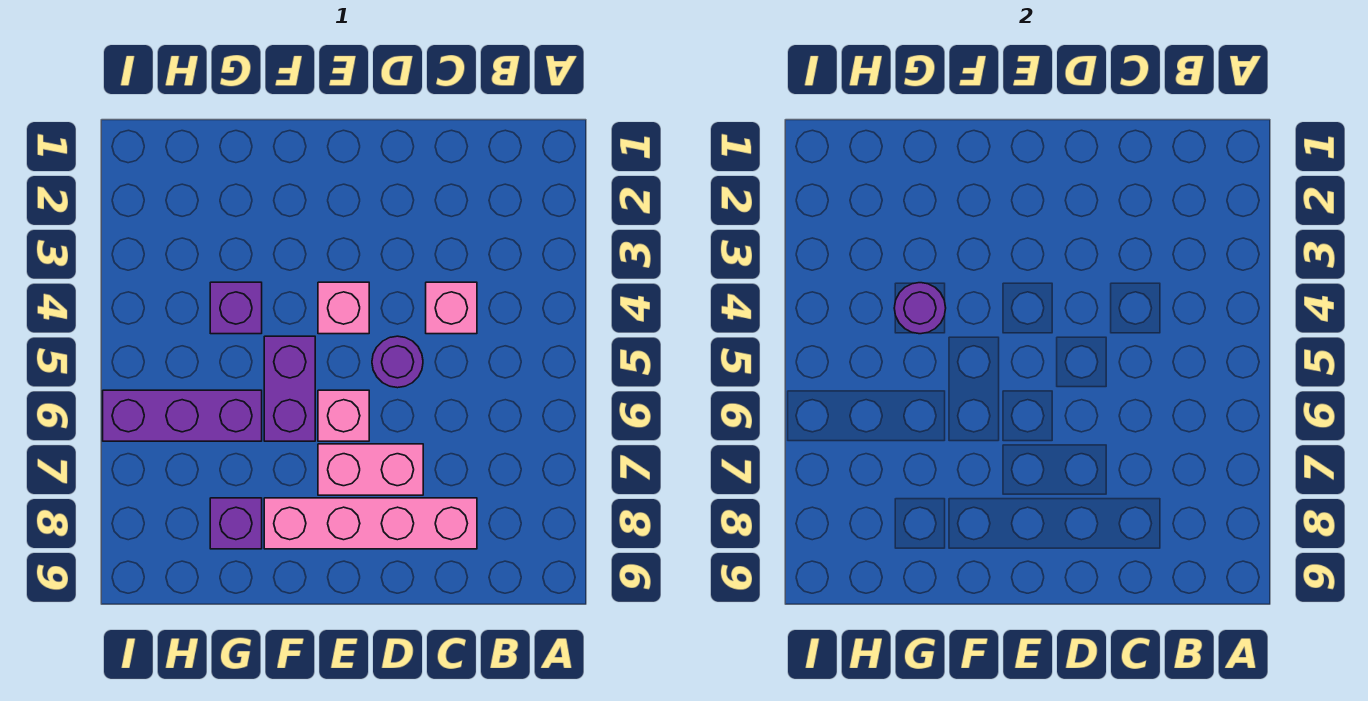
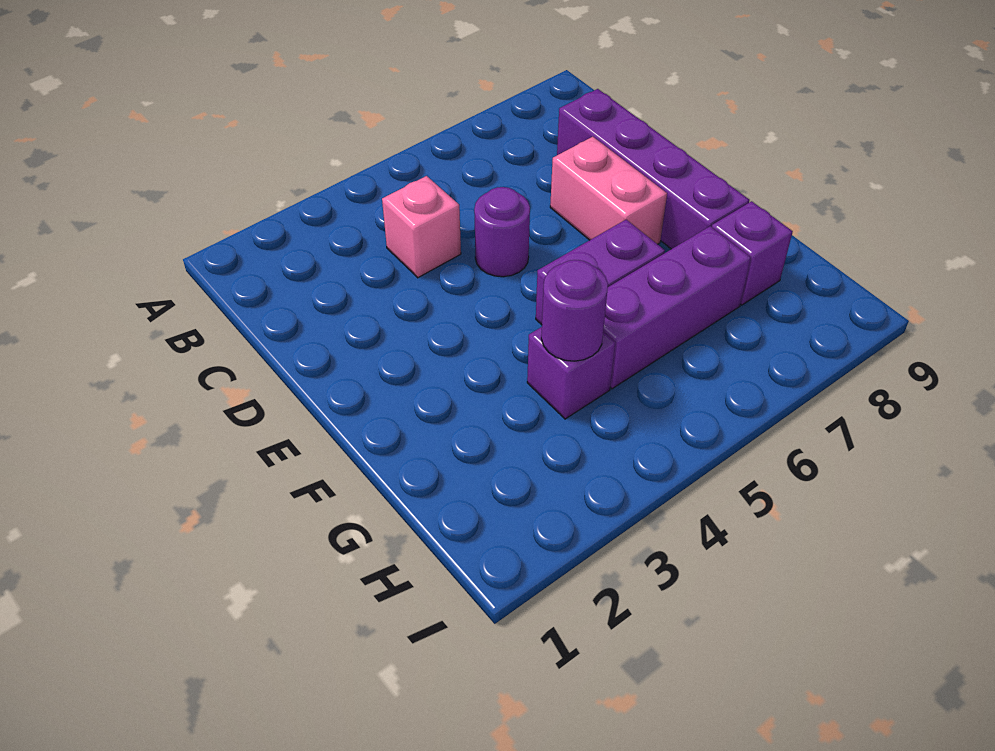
pink brick C8:F8 level 1 -> purple brick C8:F8 level 1
pink brick E4 level 1 -> none
pink brick E6 level 1 -> none
purple brick G6:I6 level 1 -> purple brick G5:G7 level 1

